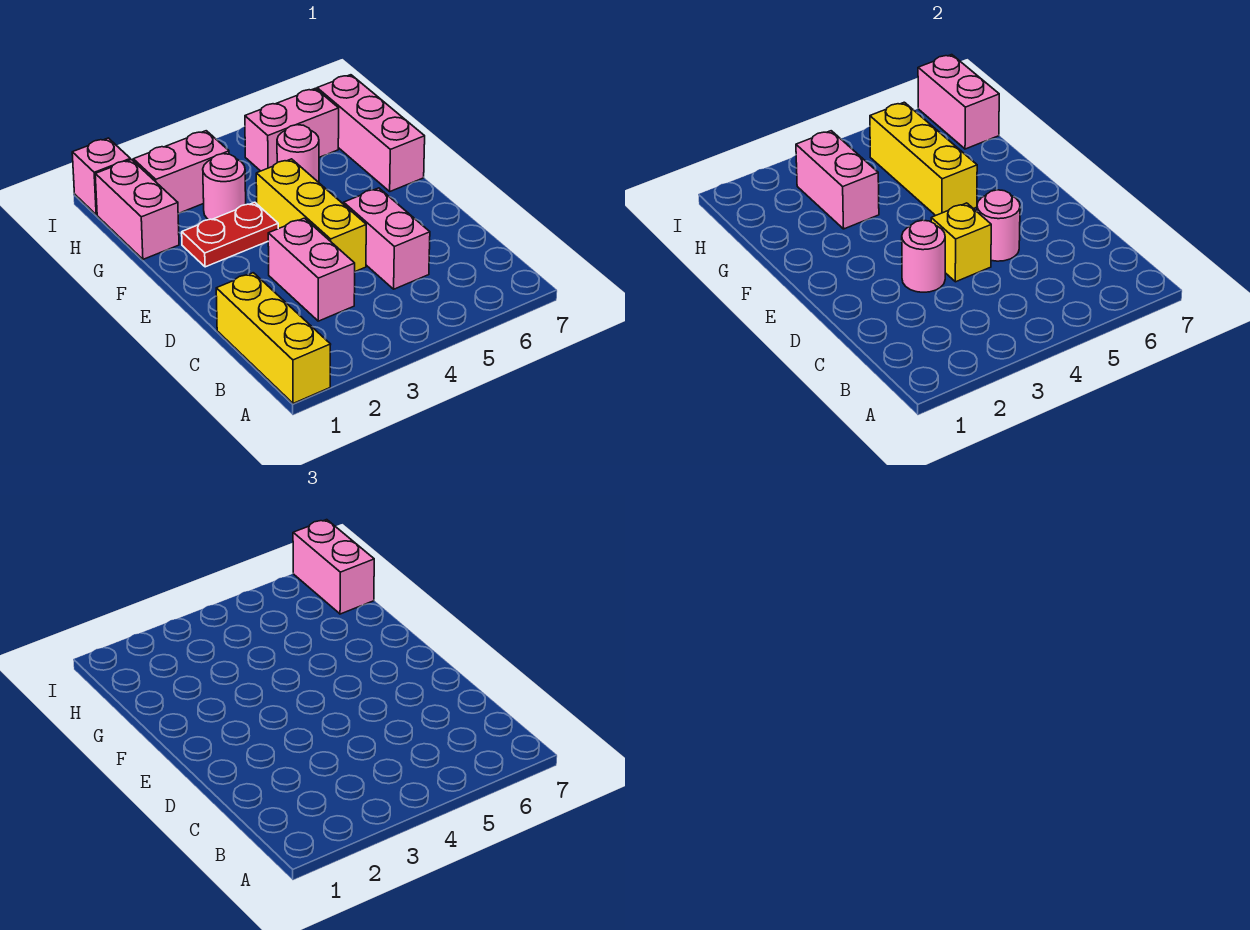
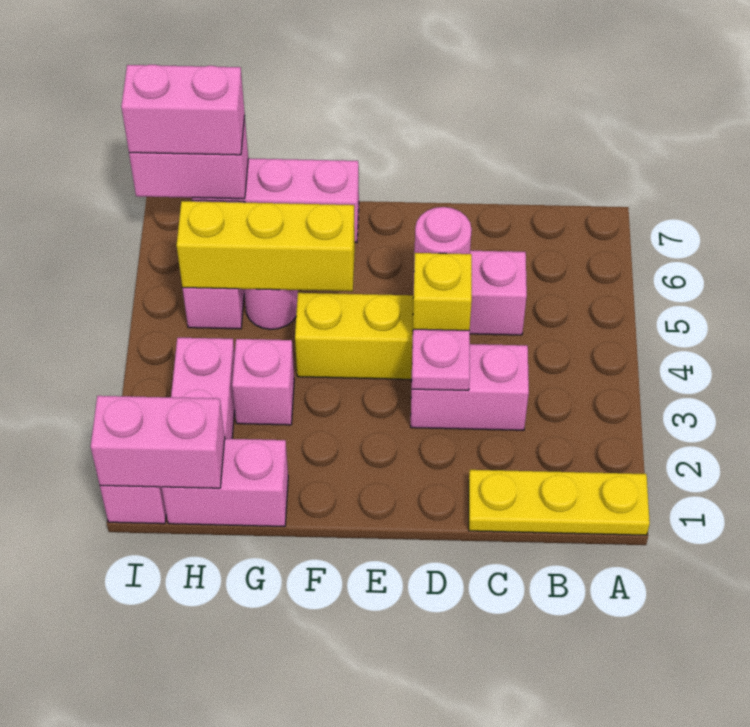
yellow brick A1:C1 level 1 -> yellow plate A1:C1 level 1
pink round brick D3 level 2 -> pink plate D3 level 2
red plate F2:F3 level 1 -> none
pink round brick G3 level 1 -> pink brick G3 level 1
pink brick G3:H3 level 2 -> pink brick H1:I1 level 2

